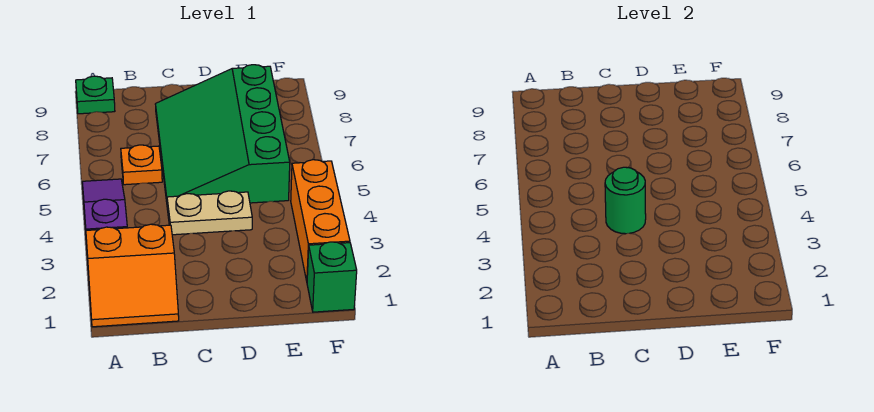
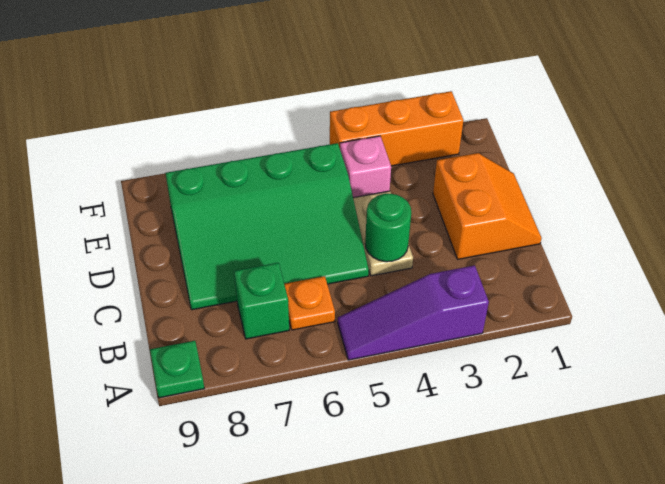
orange slope A1:B2 level 1 top 2 -> orange slope C1:D2 level 1 top 2
none -> pink brick E4 level 1
green brick F1 level 1 -> green brick B7 level 1

